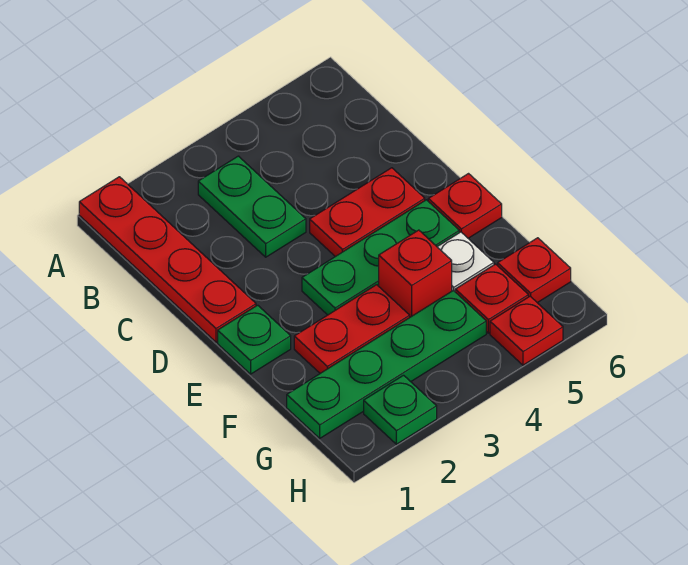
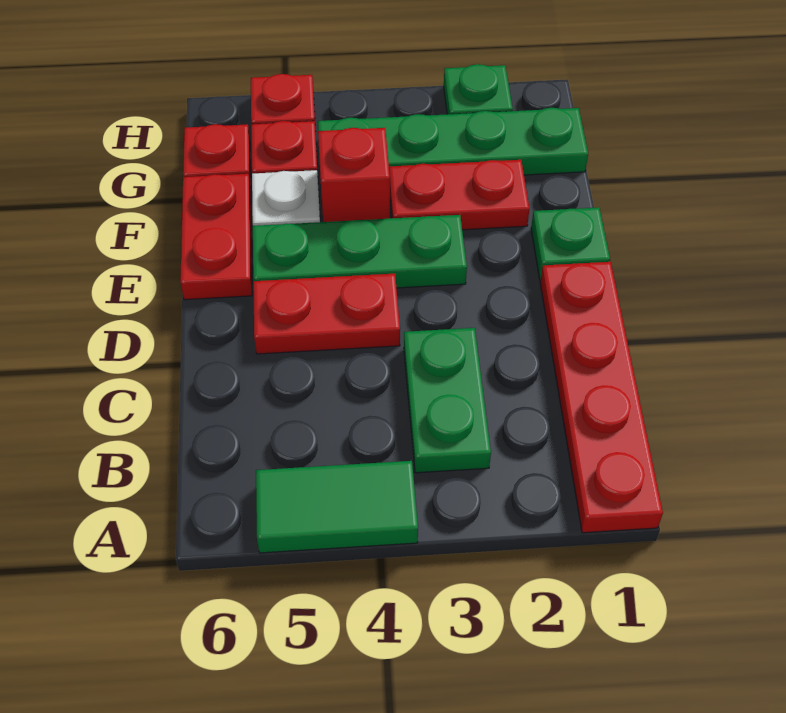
none -> green tile A4:A5 level 1
red plate E6 level 1 -> red plate E6:F6 level 1

